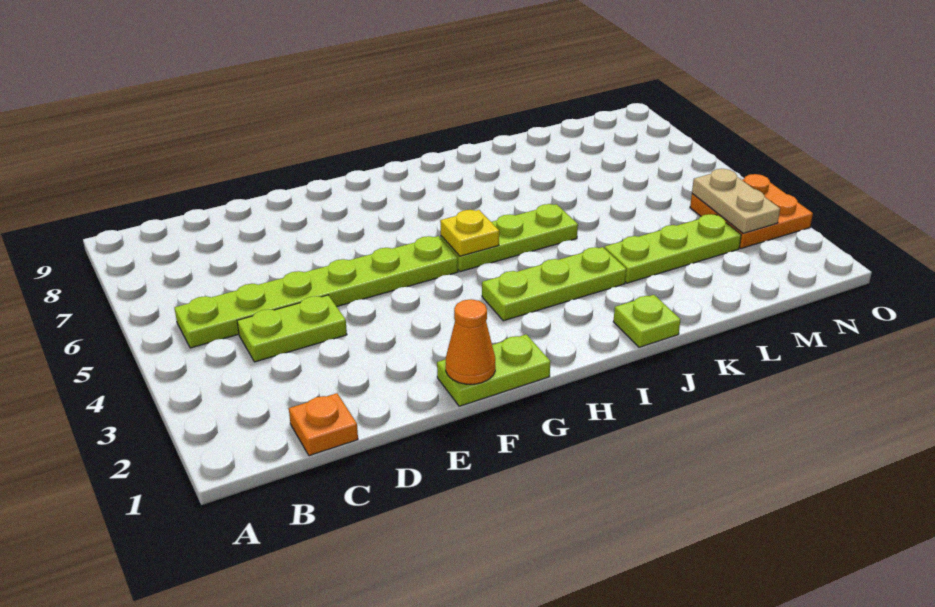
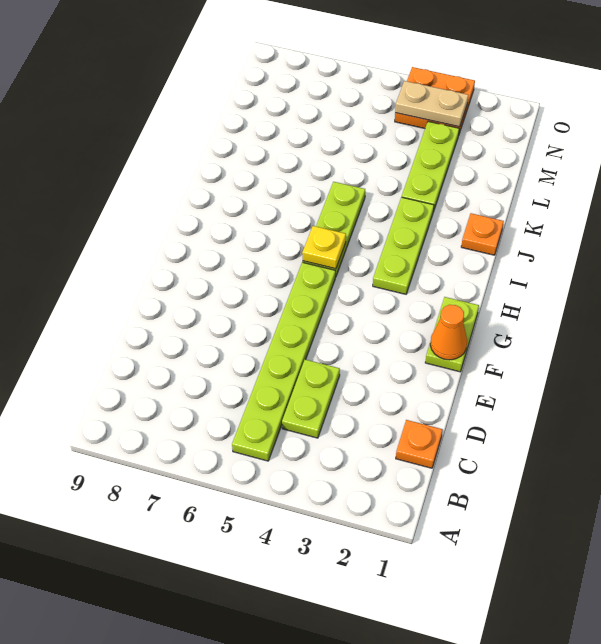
lime plate J1 level 1 -> orange plate J1 level 1

